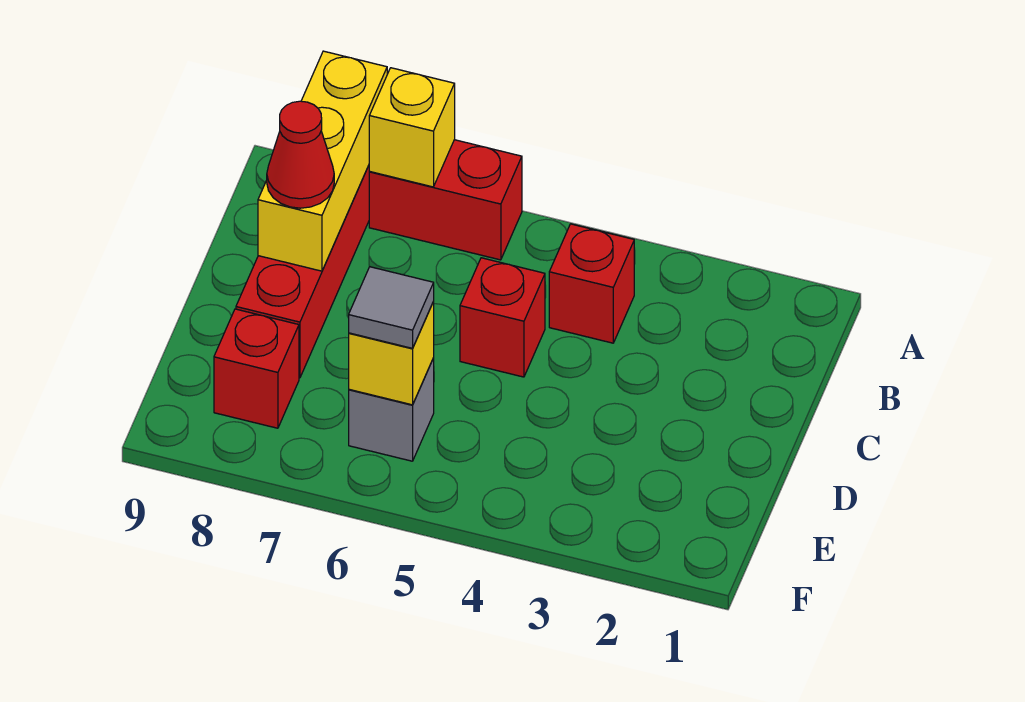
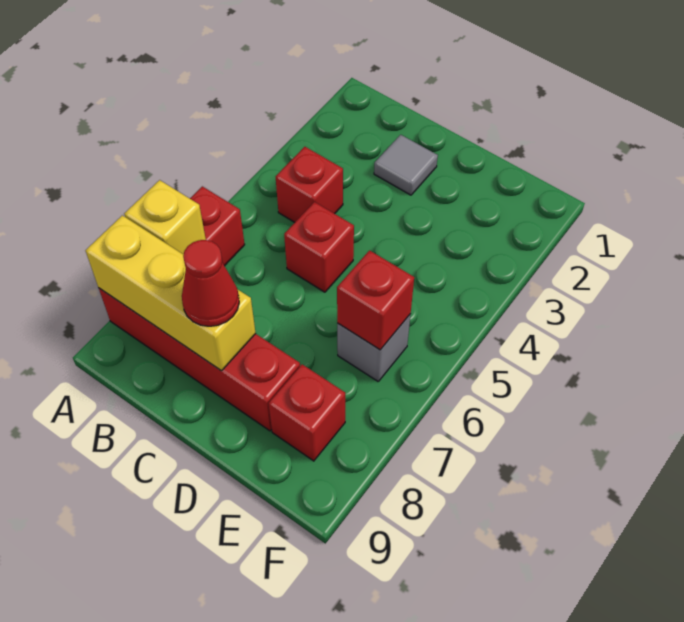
yellow brick E6 level 2 -> red brick E6 level 2
grey tile E6 level 3 -> grey tile C2 level 1

